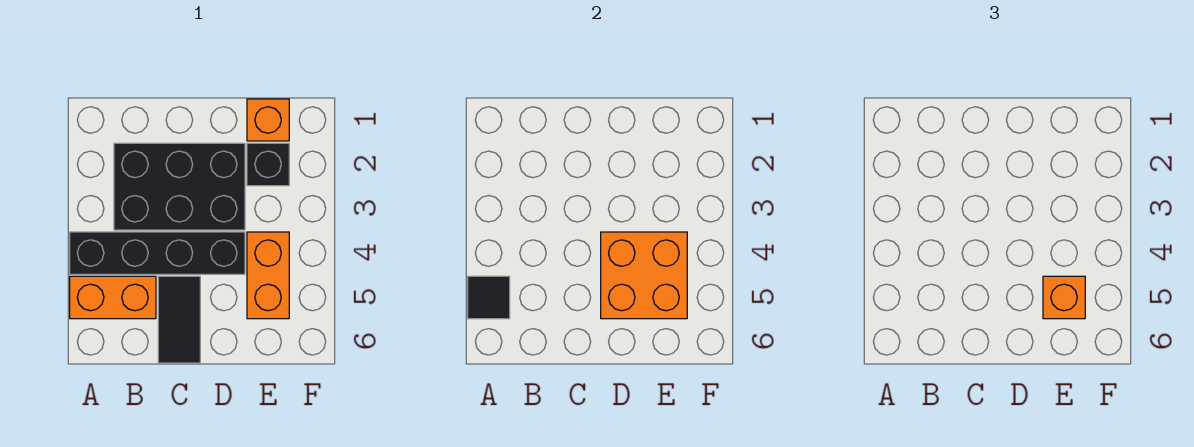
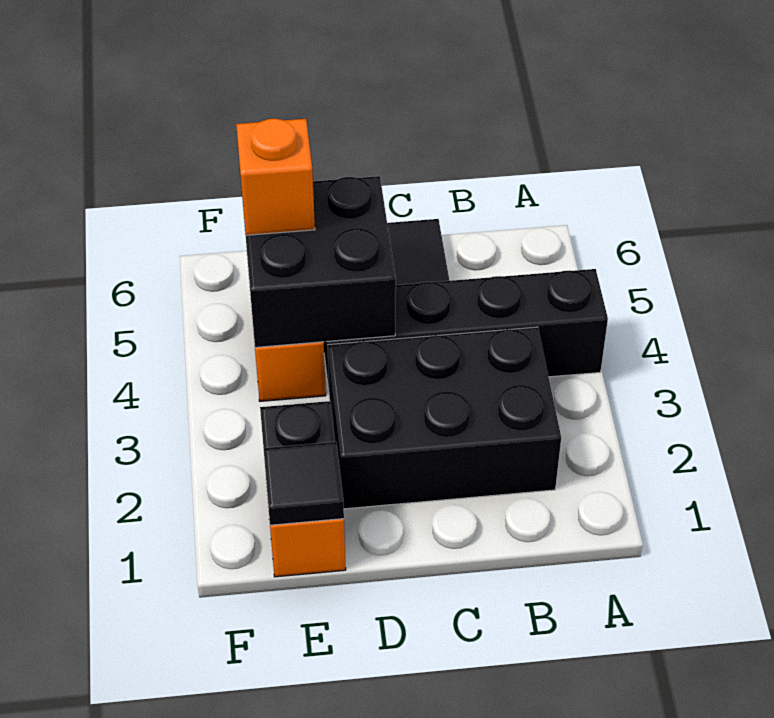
orange brick A5:B5 level 1 -> none
black tile A5 level 2 -> black tile E1 level 2
orange brick D4:E5 level 2 -> black brick D4:E5 level 2

